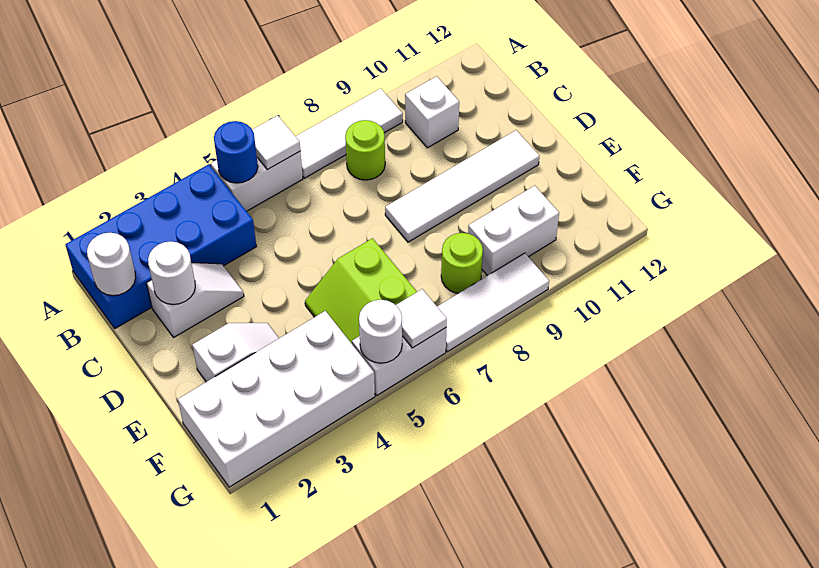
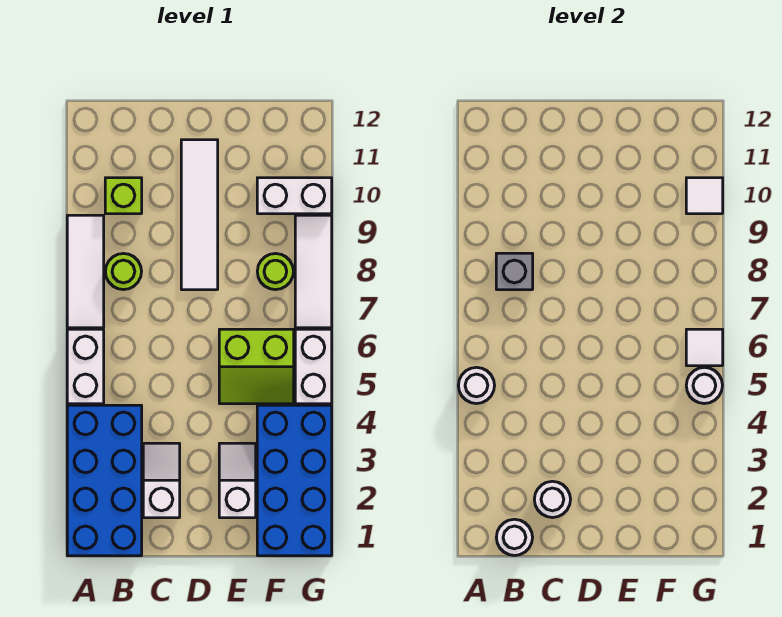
blue round brick A5 level 2 -> white round brick A5 level 2
white tile A6 level 2 -> white tile G10 level 2
none -> grey brick B8 level 2
white brick B10 level 1 -> lime brick B10 level 1
white brick F1:G4 level 1 -> blue brick F1:G4 level 1
white brick F9:F10 level 1 -> white brick F10:G10 level 1

